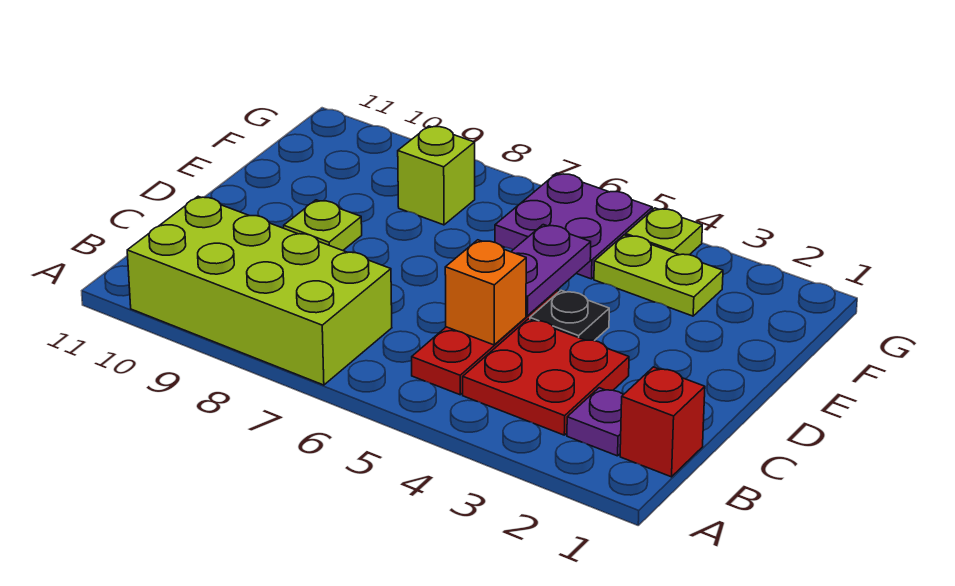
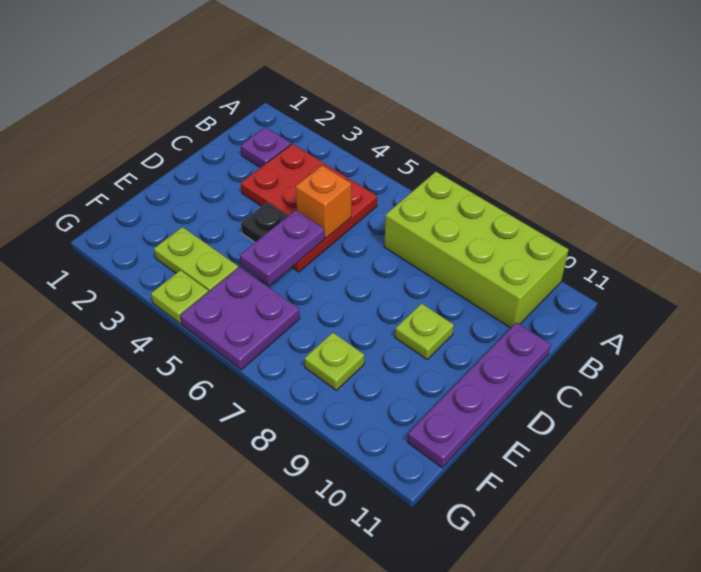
red brick B1 level 1 -> none
none -> purple plate C11:F11 level 1
lime brick F8 level 1 -> lime plate F8 level 1

